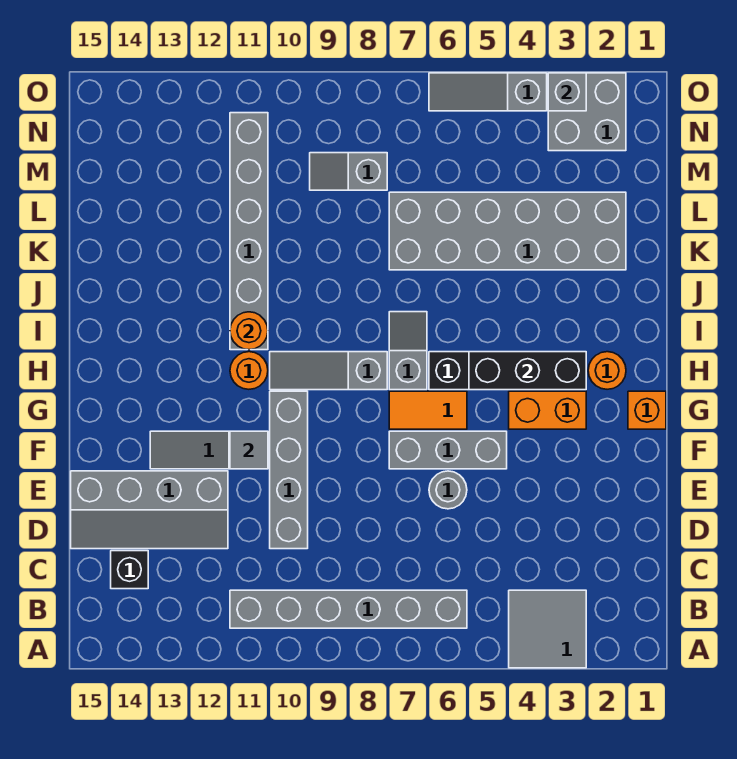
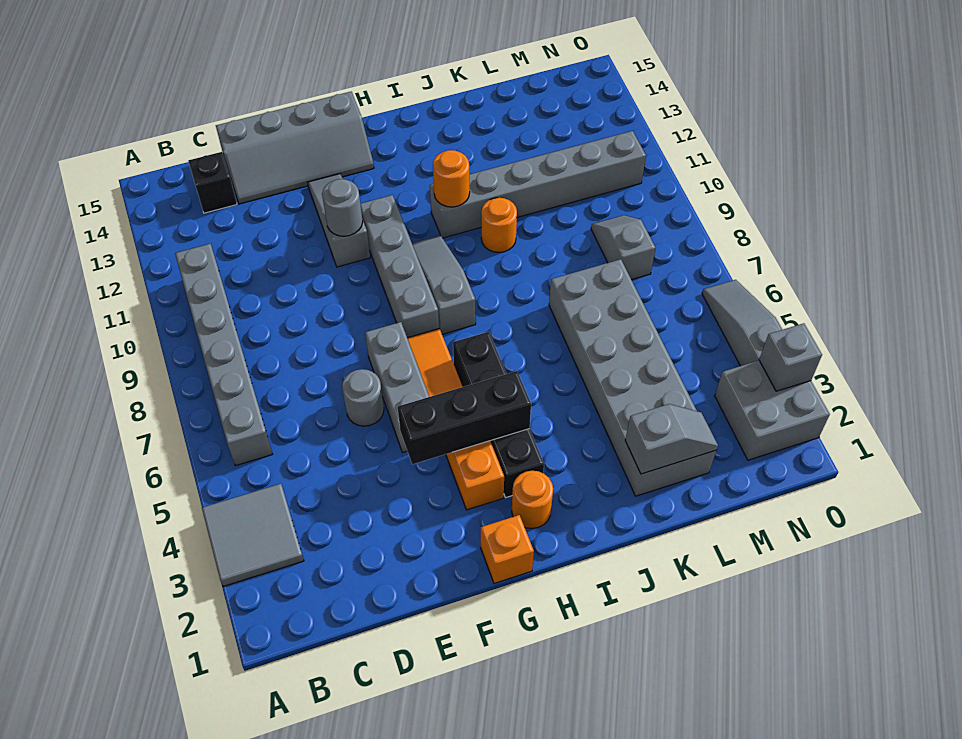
grey brick D10:G10 level 1 -> grey brick G8:G11 level 1
grey slope D12:E15 level 1 top E -> grey slope D14:G15 level 1 top 15
grey tile F11 level 2 -> grey round brick F11 level 2
black brick H3:H5 level 2 -> black brick F4:H4 level 2
grey slope H7:I7 level 1 top H -> grey slope K2:L2 level 2 top K
orange round brick H11 level 1 -> orange round brick J10 level 1

